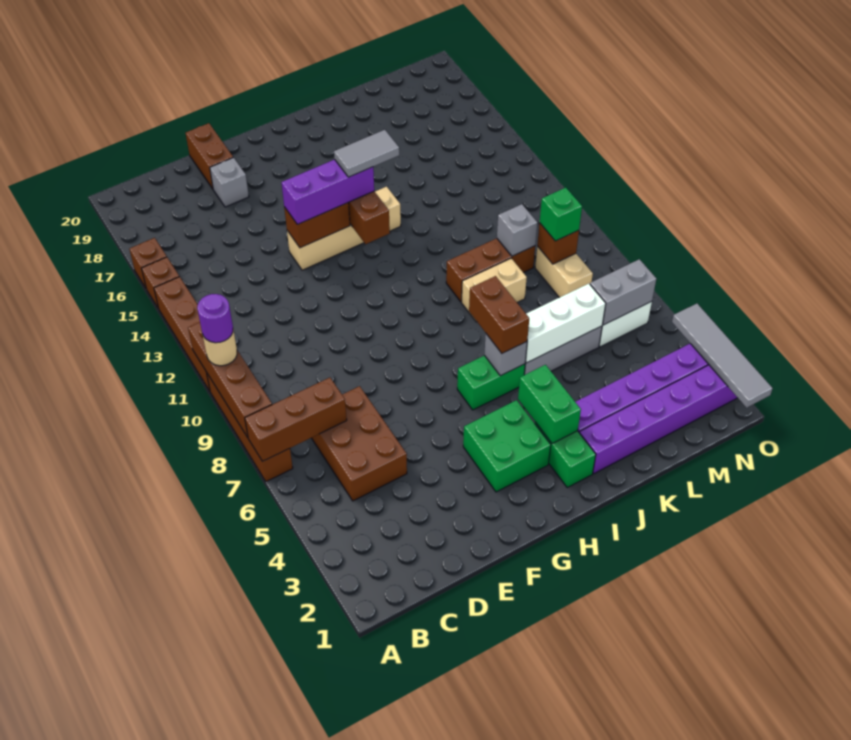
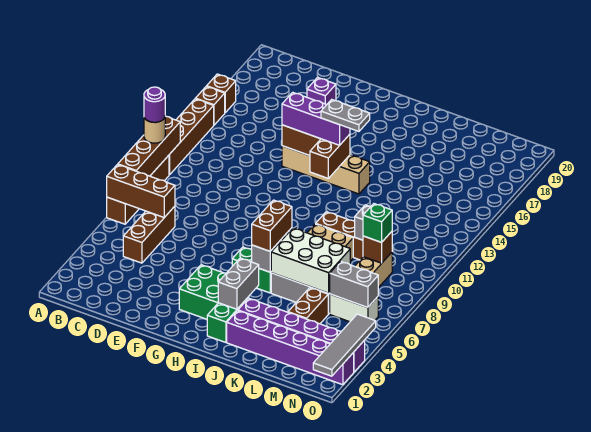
brown brick C5:D7 level 1 -> brown brick C5:C7 level 1
grey brick E18 level 1 -> purple brick E18 level 1
brown brick E19:E20 level 1 -> brown brick L4:L5 level 1
grey tile H14:I14 level 4 -> grey plate H14:I14 level 4
green brick I3:I4 level 2 -> grey brick I3:I4 level 2
white brick J6:L6 level 2 -> white brick J6:L7 level 2

